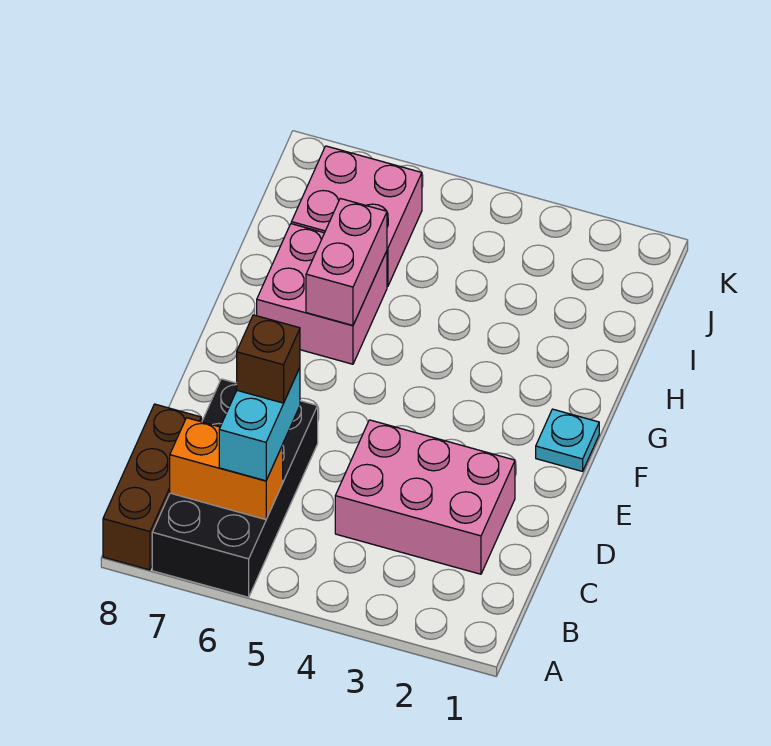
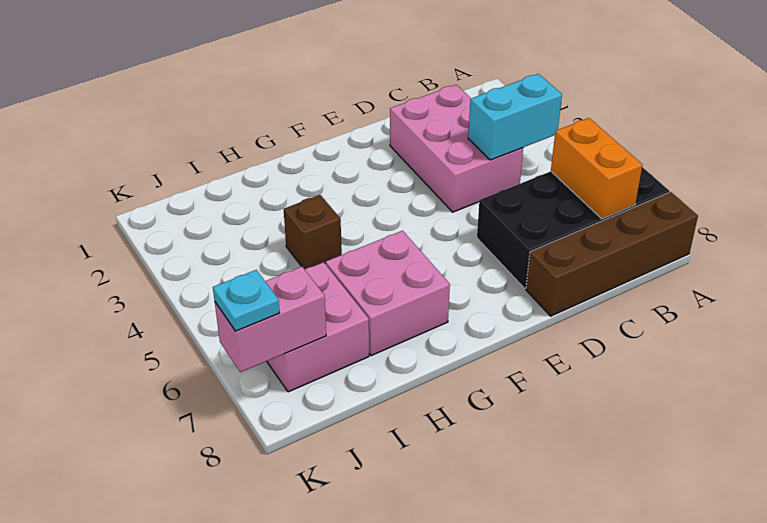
brown brick A8:C8 level 1 -> brown brick A8:D8 level 1
cyan brick B6:C6 level 3 -> cyan brick B4:C4 level 2
brown brick C6 level 4 -> brown brick H4 level 1
cyan plate F1 level 1 -> cyan plate K7 level 3
pink brick G6:H6 level 2 -> pink brick J7:K7 level 2

